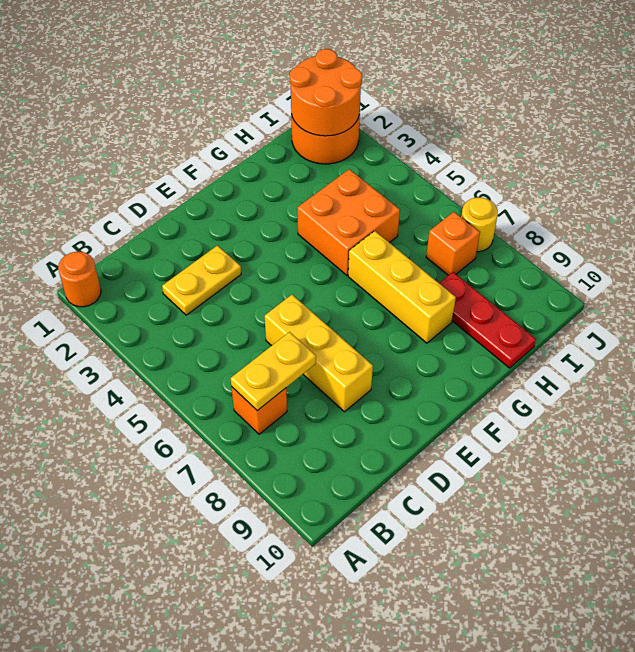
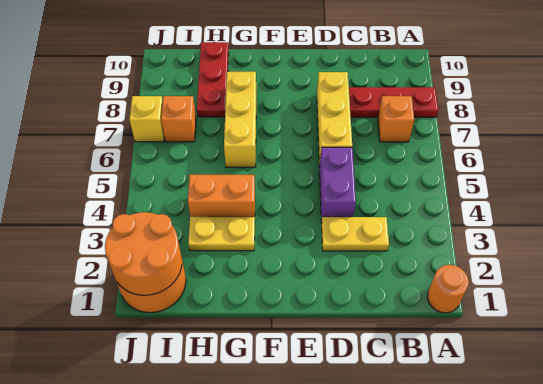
none -> red plate A8:C8 level 1
yellow plate B7:C7 level 2 -> yellow plate G3:H3 level 1
none -> purple brick D4:D5 level 1
orange brick G4:H5 level 1 -> orange brick G4:H4 level 1
yellow round brick J7 level 1 -> yellow brick J7 level 1

